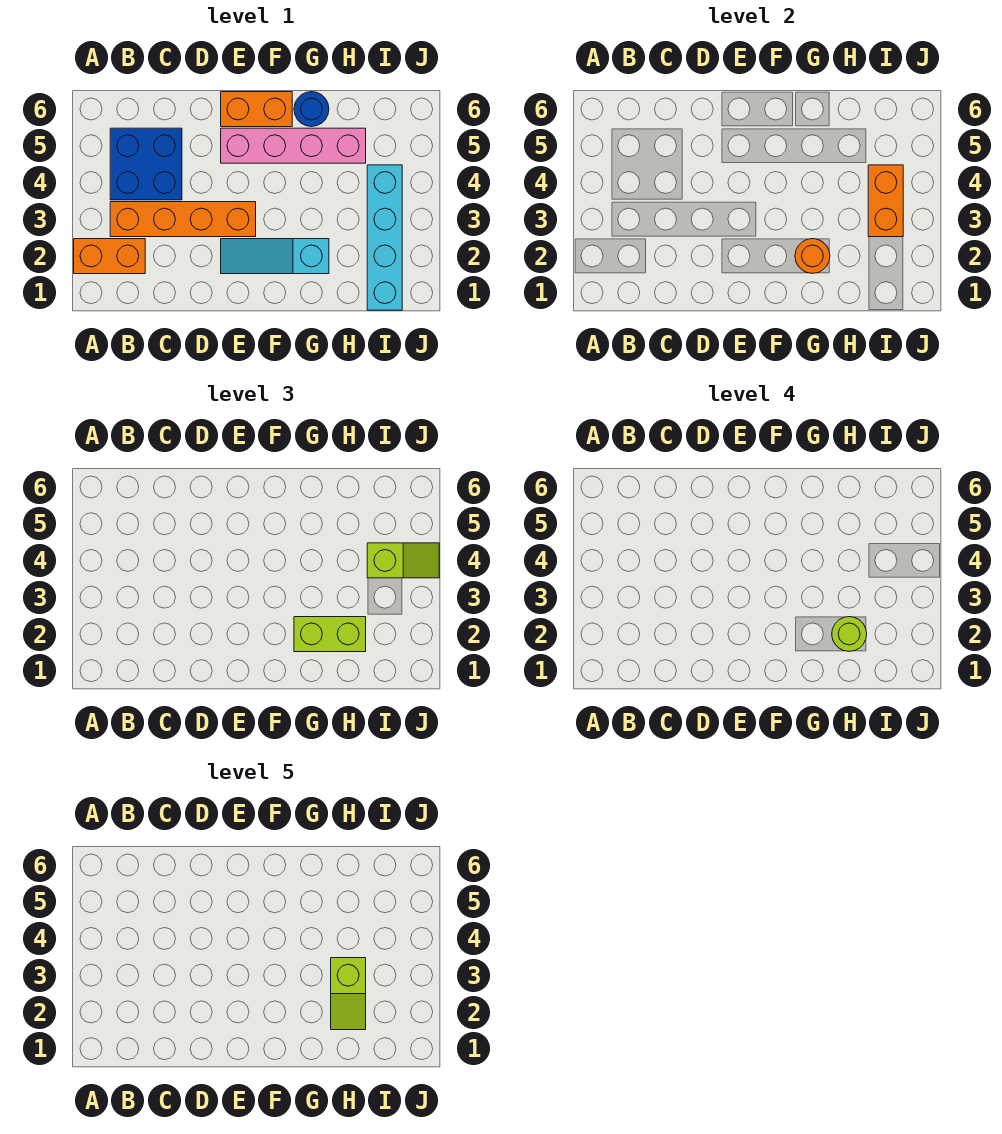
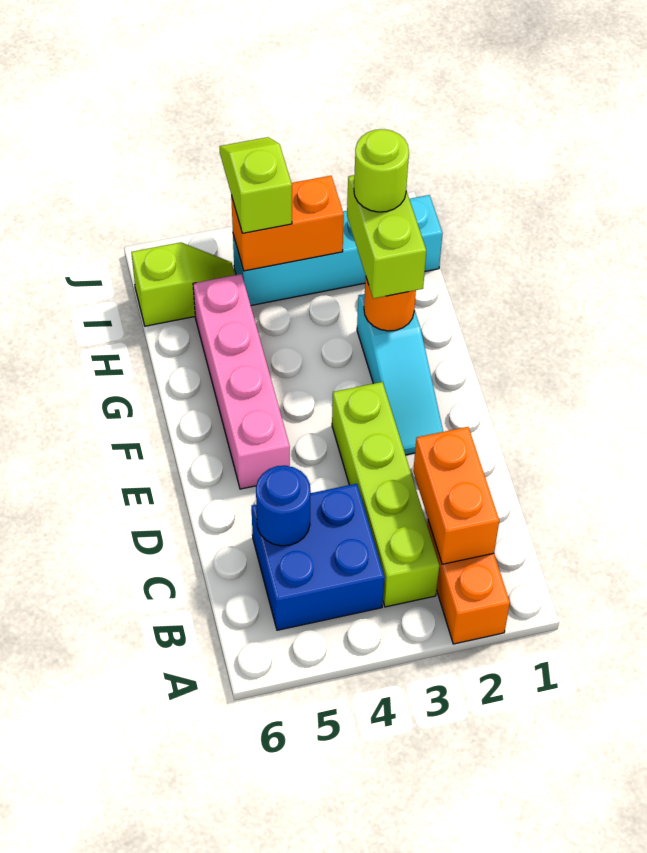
orange brick B3:E3 level 1 -> lime brick B3:E3 level 1
orange brick E6:F6 level 1 -> orange brick B2:C2 level 2
blue round brick G6 level 1 -> blue round brick C5 level 2
lime slope H2:H3 level 5 top 3 -> lime slope I5:I6 level 1 top 6

